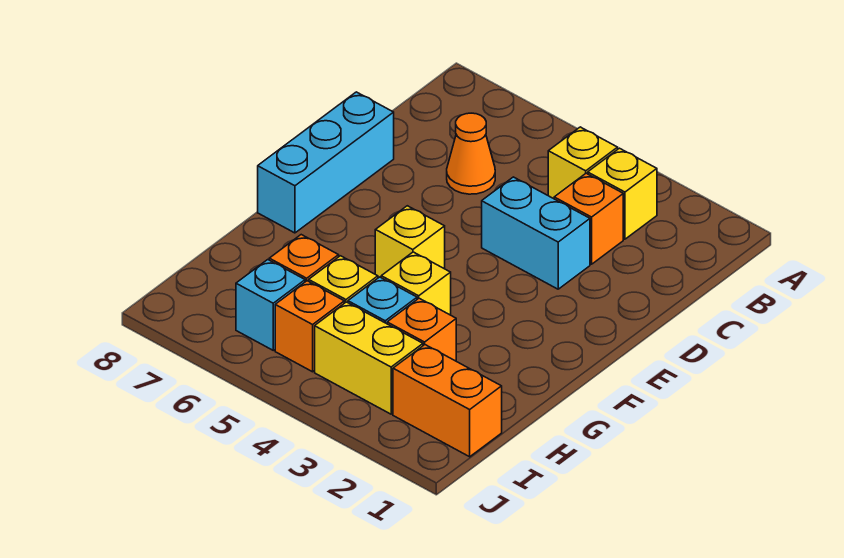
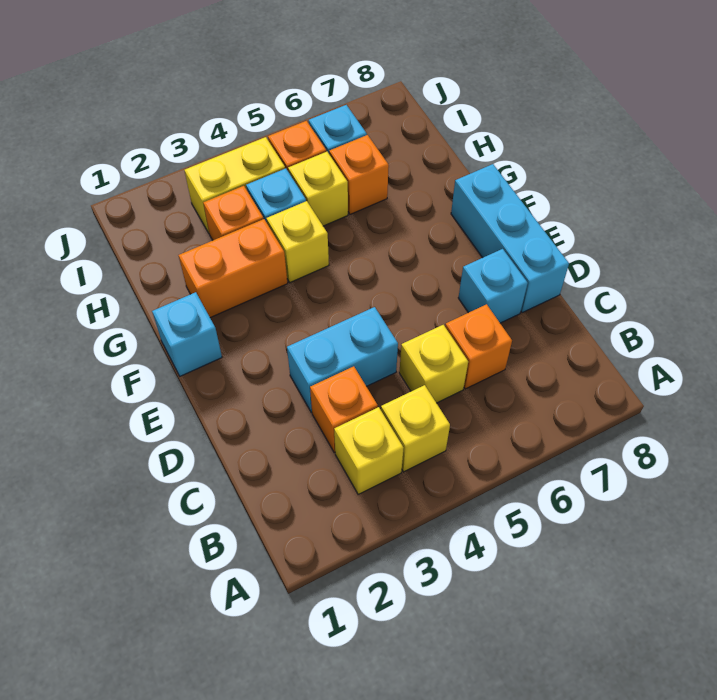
orange cone C6 level 1 -> orange brick C6 level 1
none -> cyan brick D7 level 1
none -> cyan brick F1 level 1
yellow brick F5 level 1 -> yellow brick C5 level 1
orange brick I1:I2 level 1 -> orange brick G2:G3 level 1

